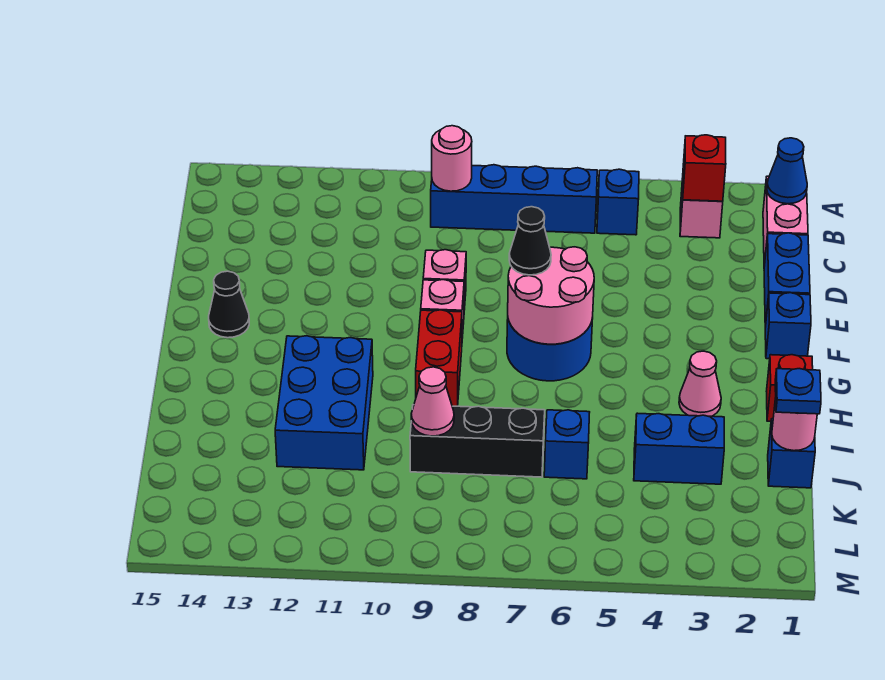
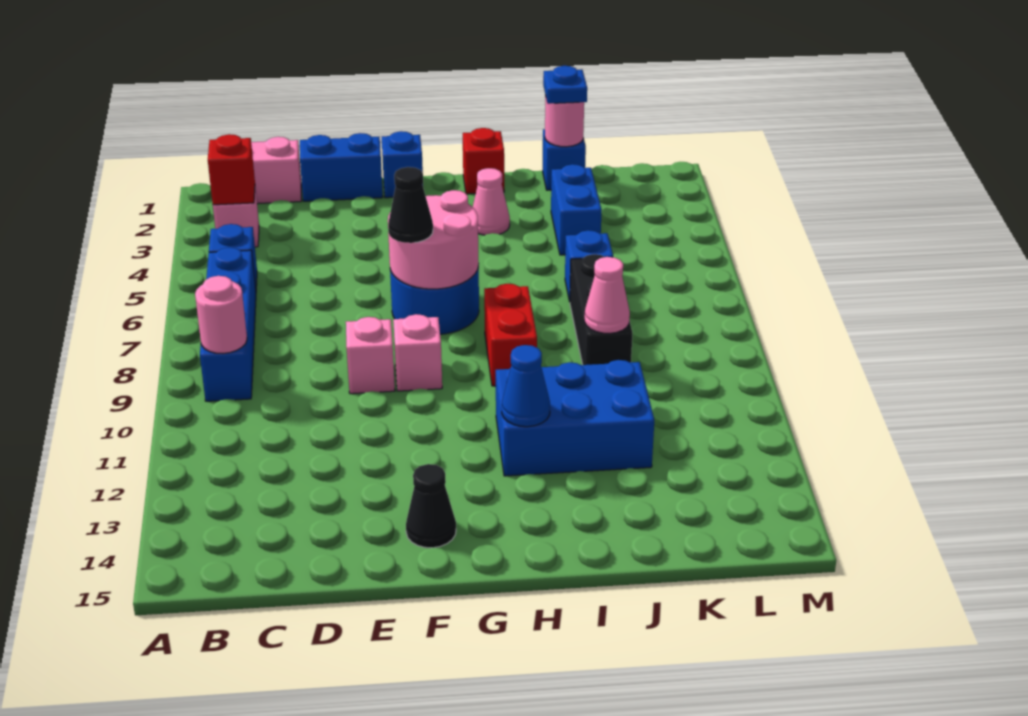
blue cone B1 level 2 -> blue cone H12 level 2
red brick G9:H9 level 1 -> red brick H8:H9 level 1

